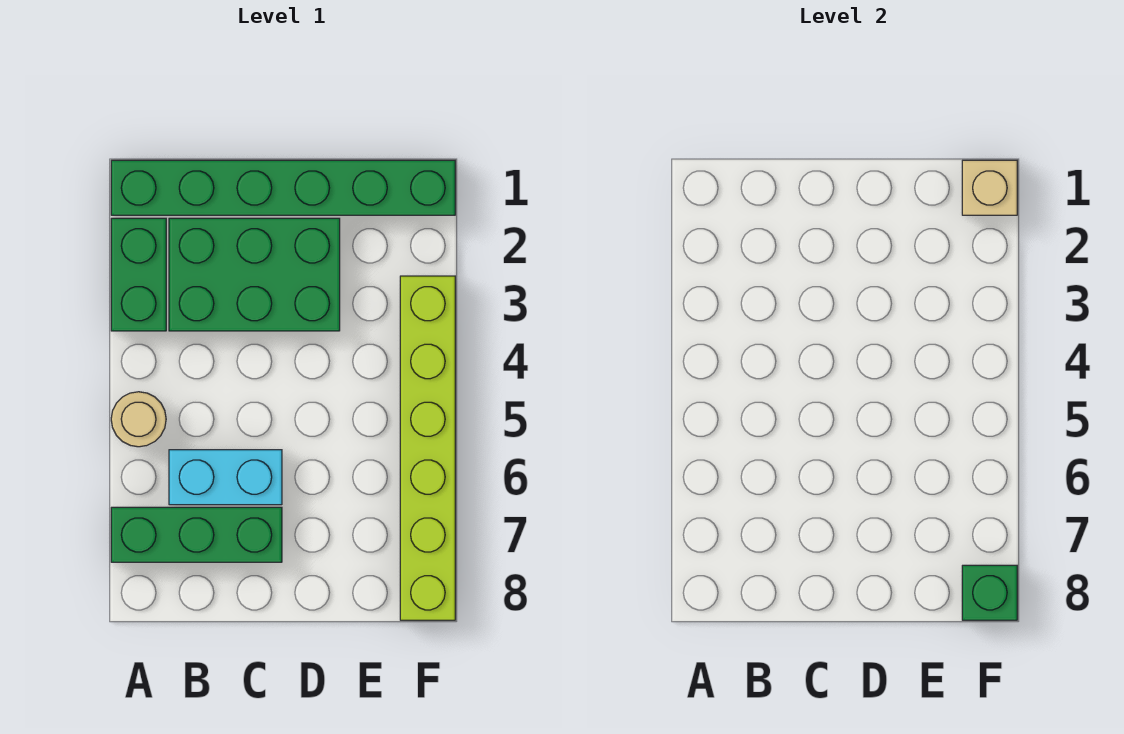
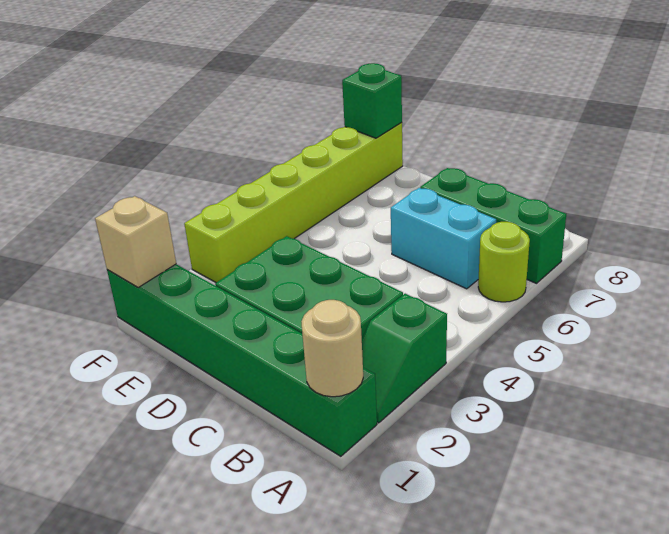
green brick A2:A3 level 1 -> green slope A2:A3 level 1 top 3
tan round brick A5 level 1 -> tan round brick A1 level 2
none -> lime round brick A6 level 1

